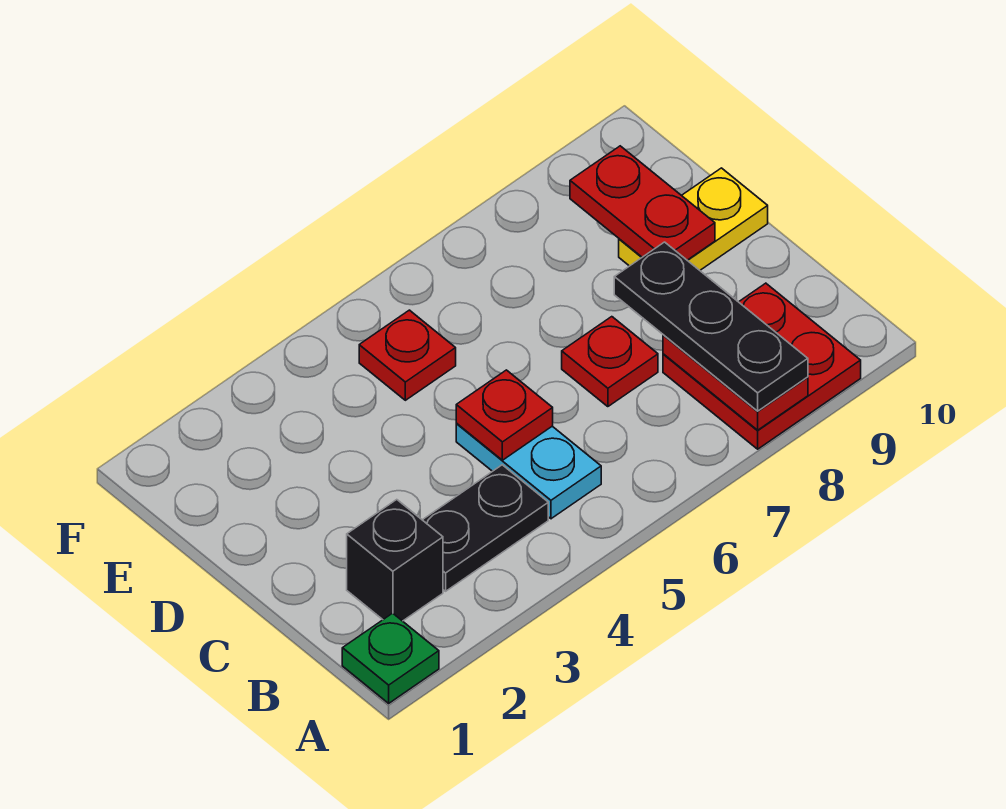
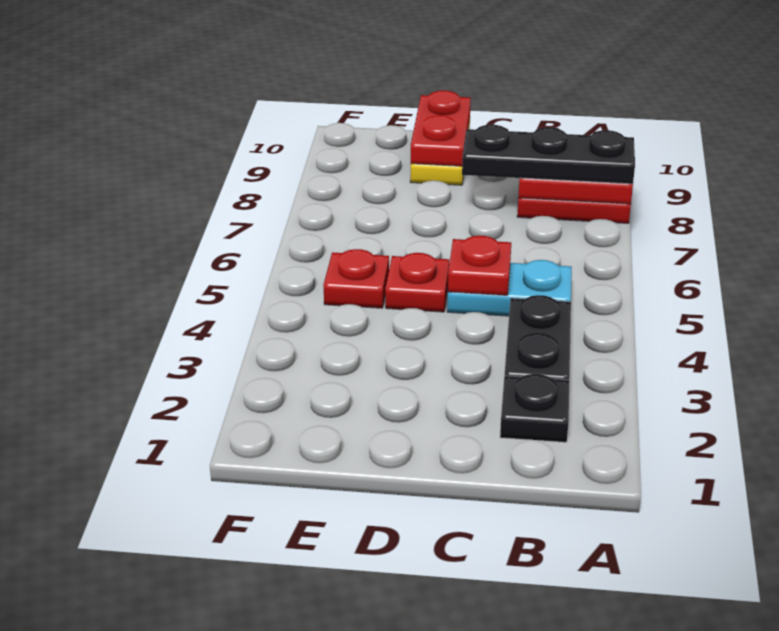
green plate A1 level 1 -> none
black brick B2 level 1 -> black plate B2 level 1
red plate C7 level 1 -> red plate D5 level 1
red plate D9:E9 level 2 -> red plate D9:D10 level 2

